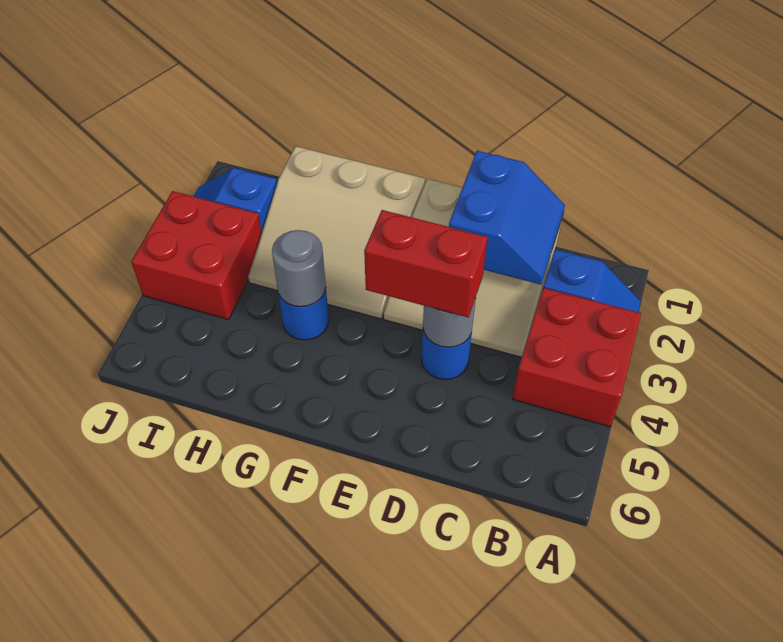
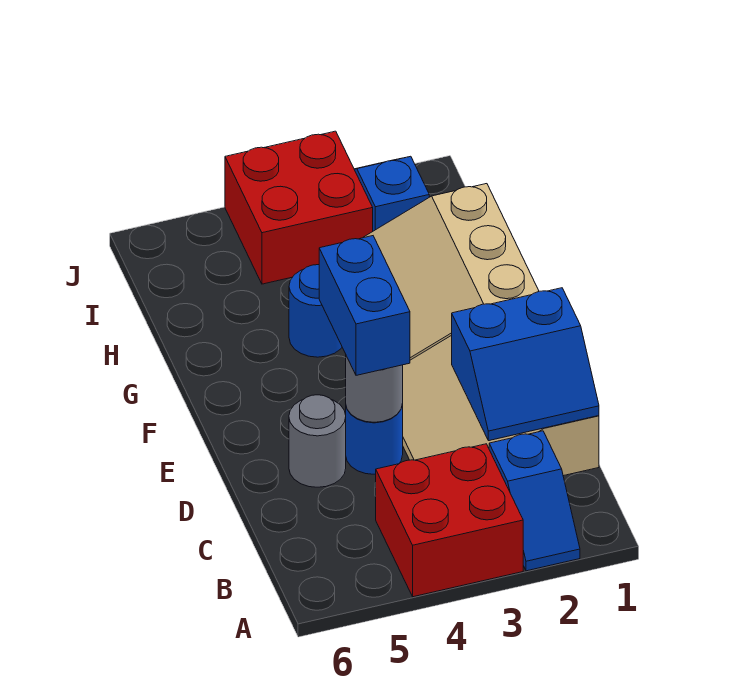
red brick D4:E4 level 3 -> blue brick D4:E4 level 3
grey round brick G4 level 2 -> grey round brick D5 level 1

